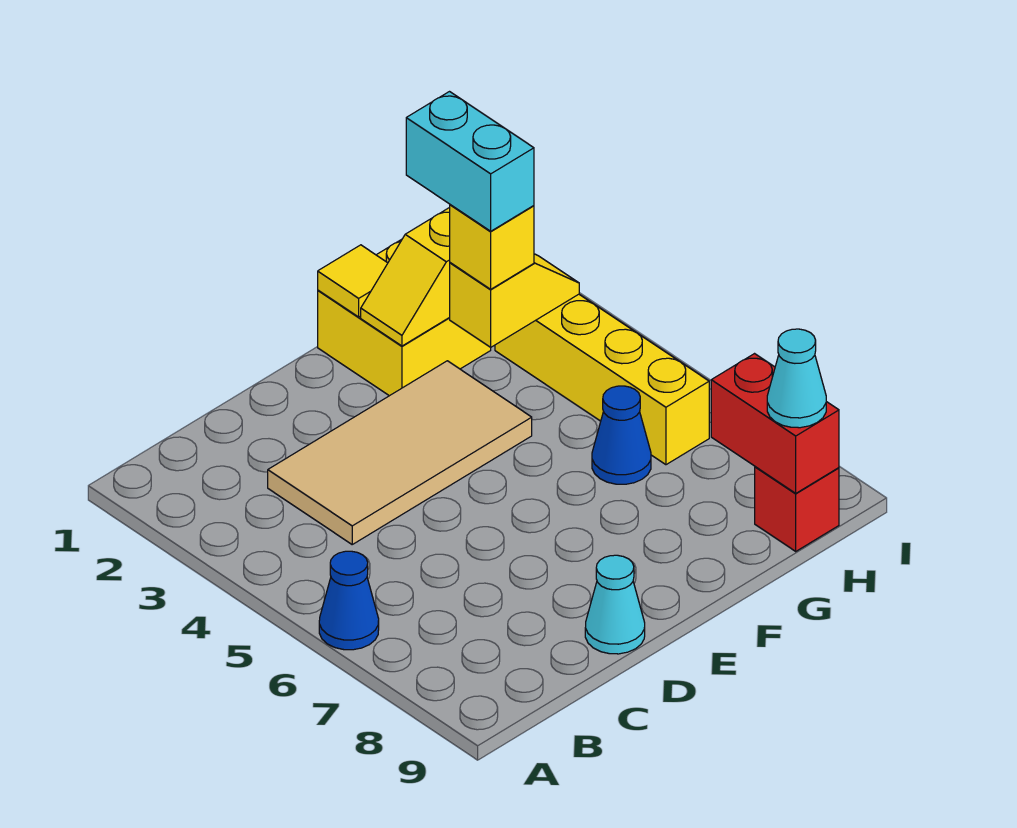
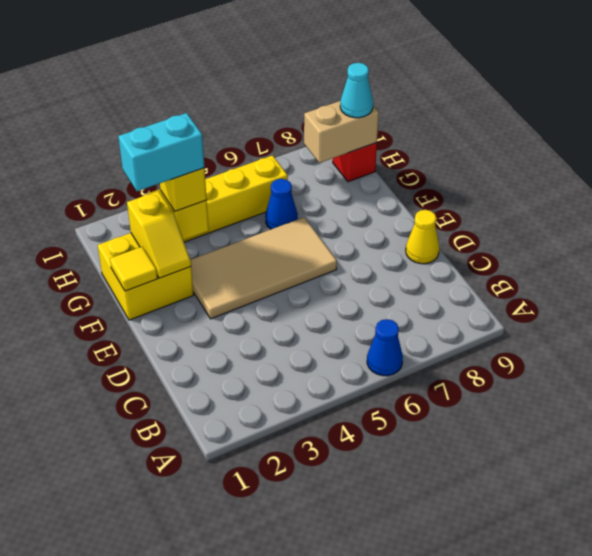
tan tile C3:F4 level 1 -> tan tile E3:F6 level 1
cyan cone D9 level 1 -> yellow cone D9 level 1
red brick H8:H9 level 2 -> tan brick H8:H9 level 2

